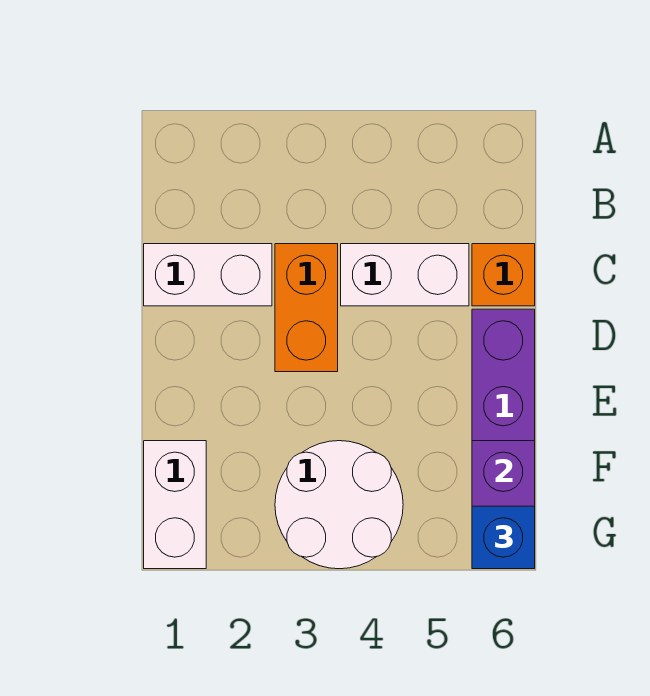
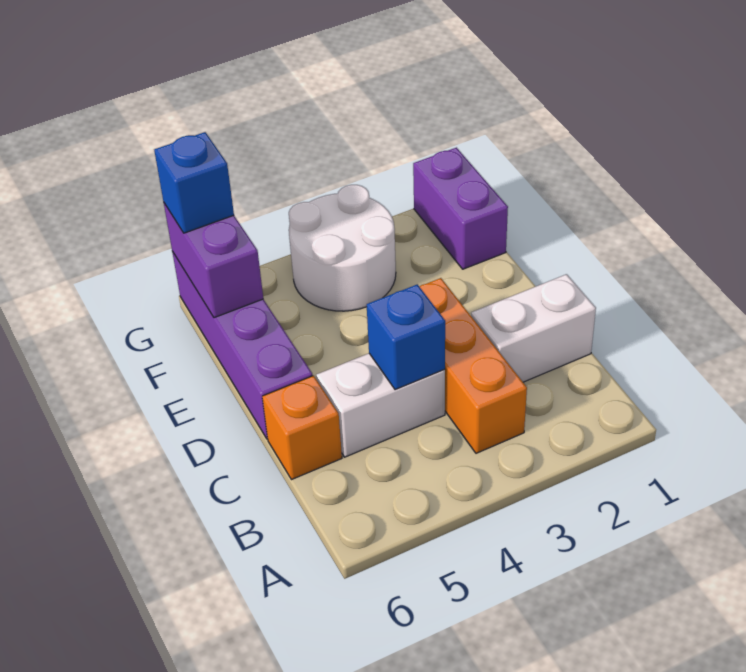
orange brick C3:D3 level 1 -> orange brick B3:D3 level 1
none -> blue brick C4 level 2
white brick F1:G1 level 1 -> purple brick F1:G1 level 1

